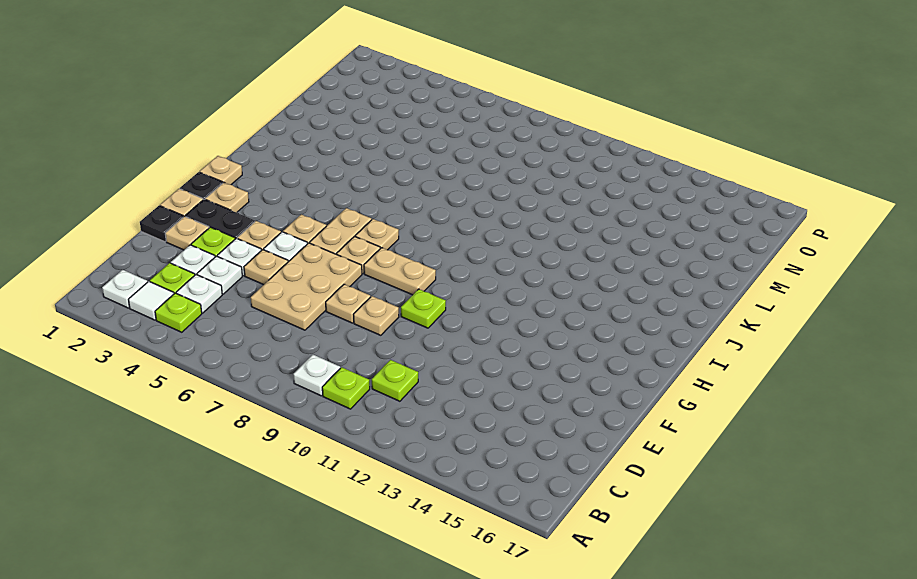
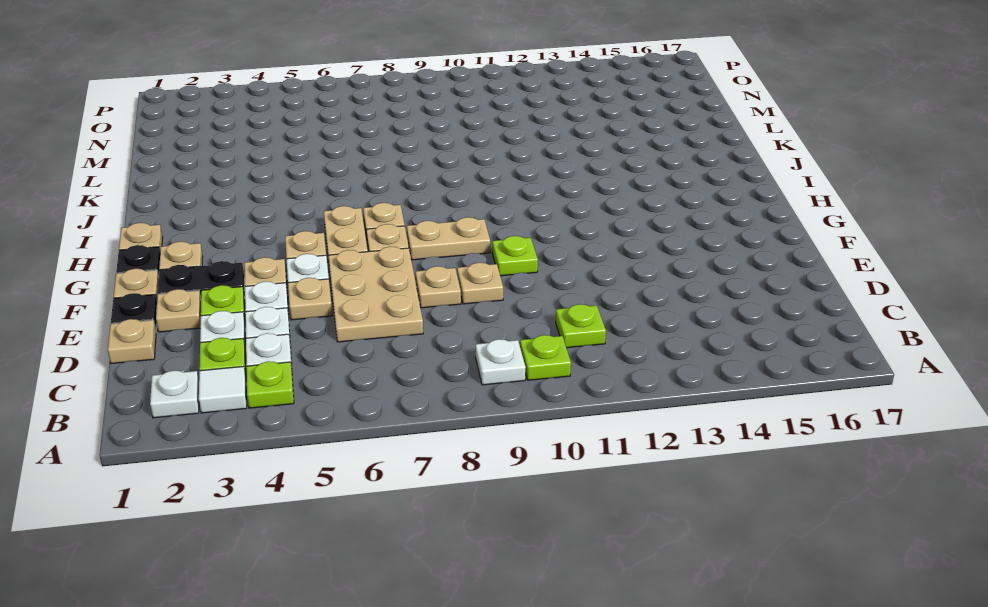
none -> tan plate D1 level 1

